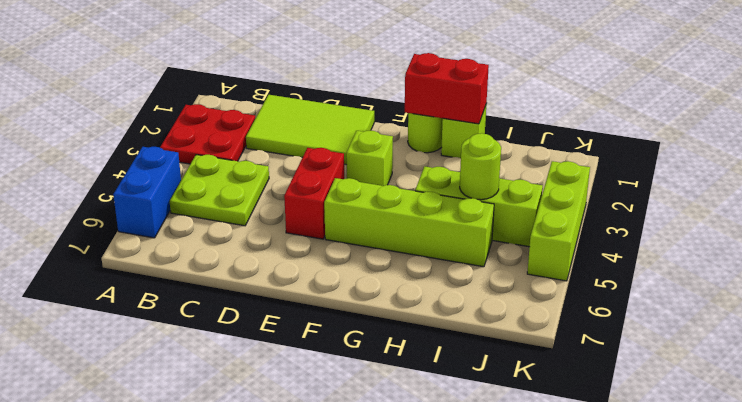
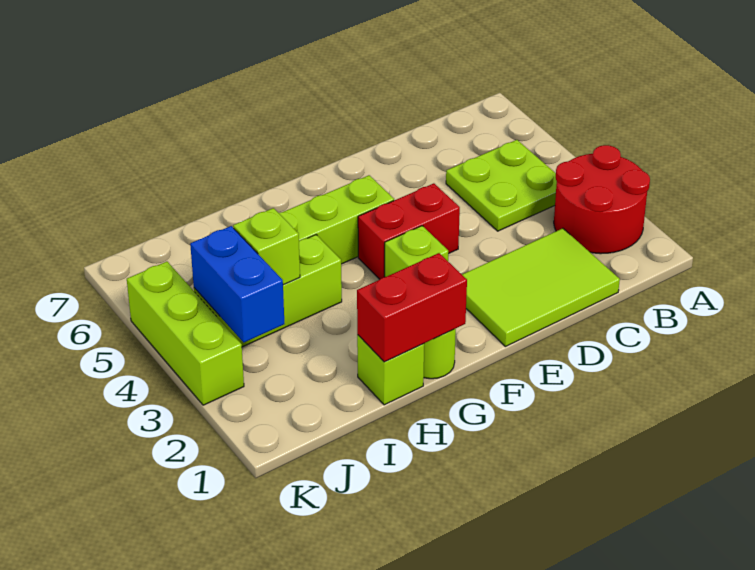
red plate A2:B3 level 1 -> red round brick A2:B3 level 1
blue brick A5:A6 level 1 -> blue brick J3:J4 level 2
red brick E4:E5 level 1 -> red brick E4:F4 level 1
lime round brick I4 level 2 -> lime brick I4 level 2

